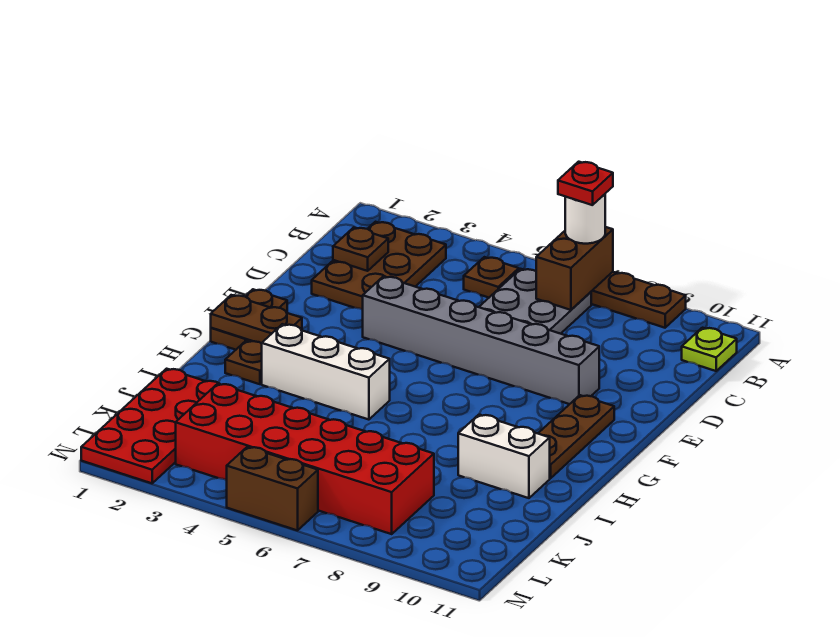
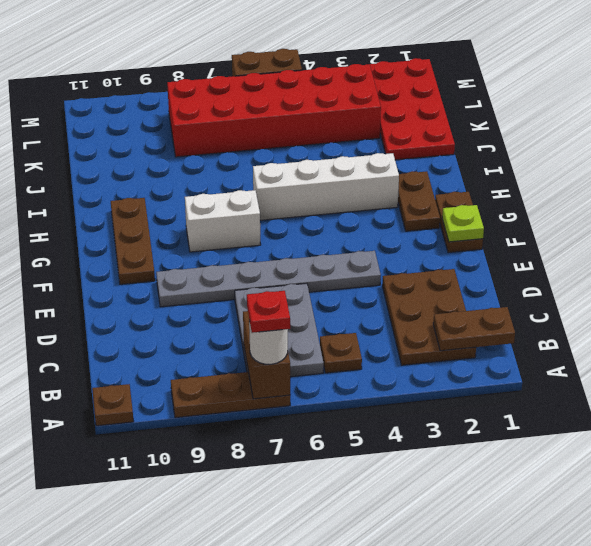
lime plate B11 level 1 -> lime plate F1 level 2
brown plate C2 level 2 -> brown plate A11 level 1
grey brick E4:E9 level 1 -> grey plate E4:E9 level 1
brown plate G1:G2 level 2 -> brown plate B1:B2 level 2
white brick H3:H5 level 1 -> white brick H3:H6 level 1
white brick I9:I10 level 1 -> white brick G7:G8 level 1

